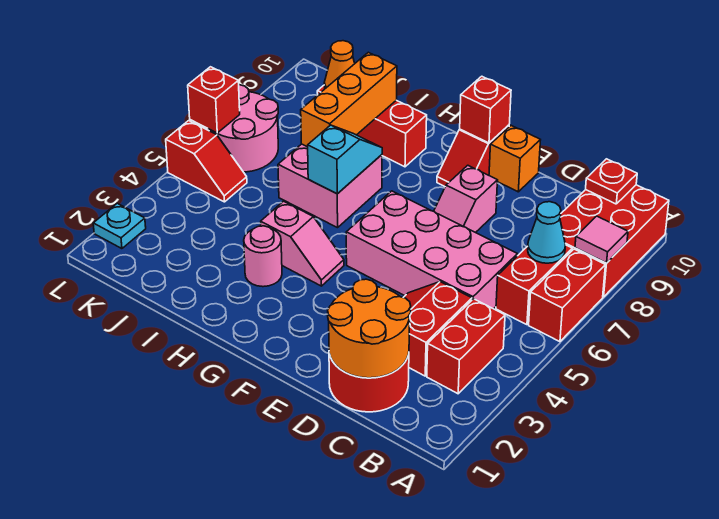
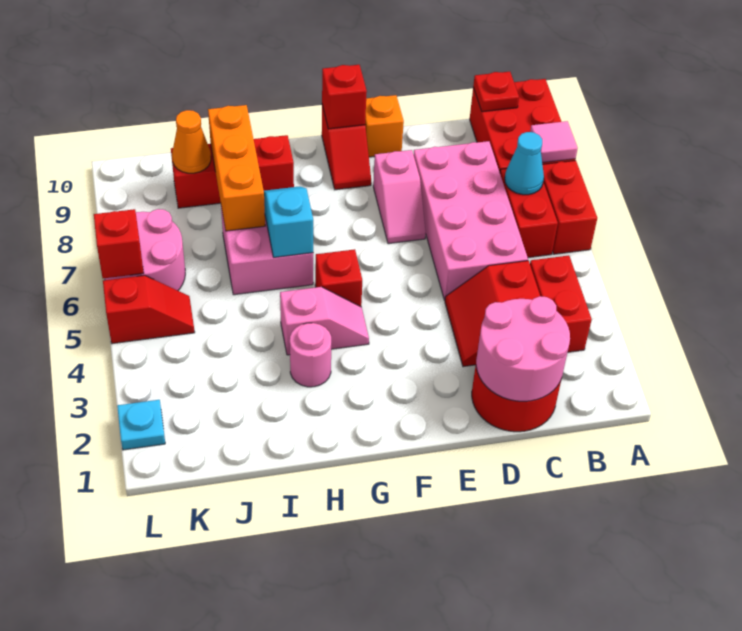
orange round brick C1:D2 level 2 -> pink round brick C1:D2 level 2
pink brick C5:F6 level 1 -> pink brick C5:D8 level 1
none -> red brick G5 level 1

